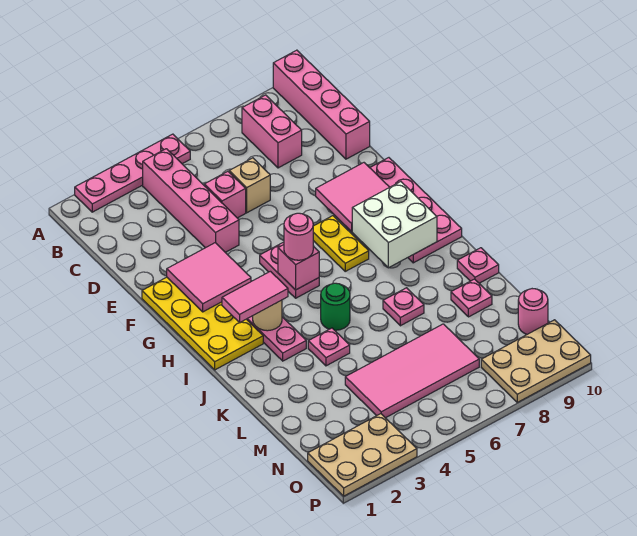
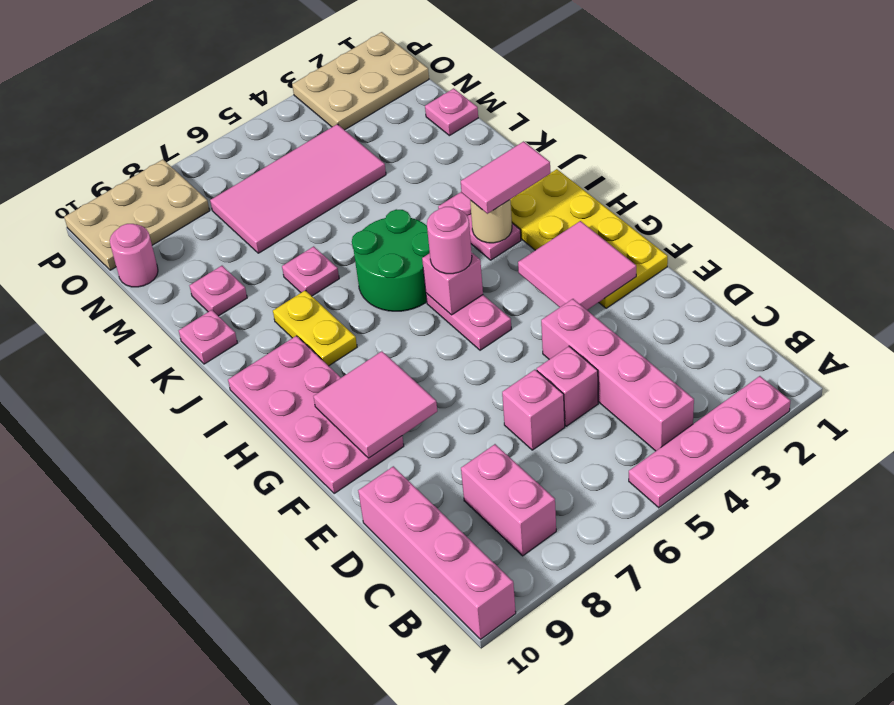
tan brick D6 level 1 -> pink brick D6 level 1
yellow plate G7:H7 level 1 -> yellow plate I8:J8 level 1
white brick H8:I9 level 2 -> none
green round brick J5 level 1 -> green round brick I5:J6 level 1
pink plate K4 level 1 -> pink plate M1 level 1

